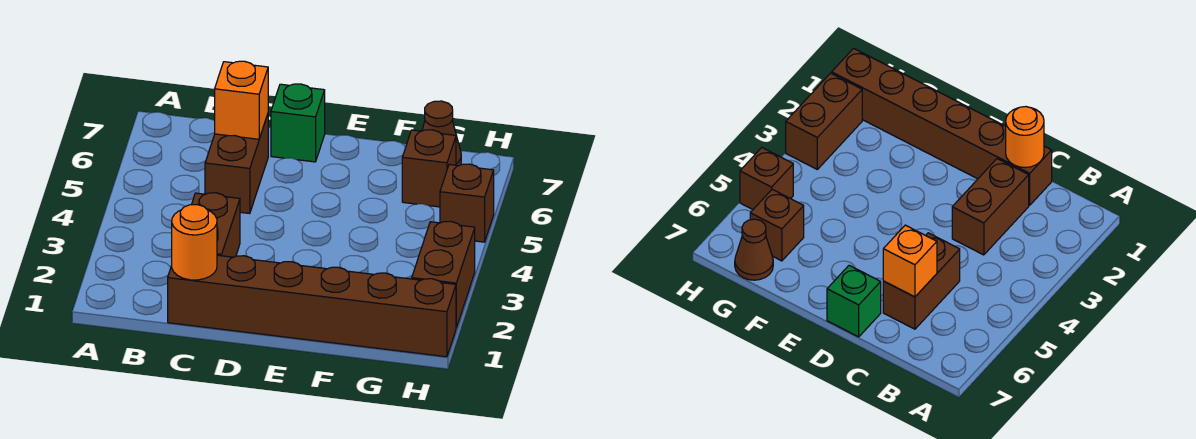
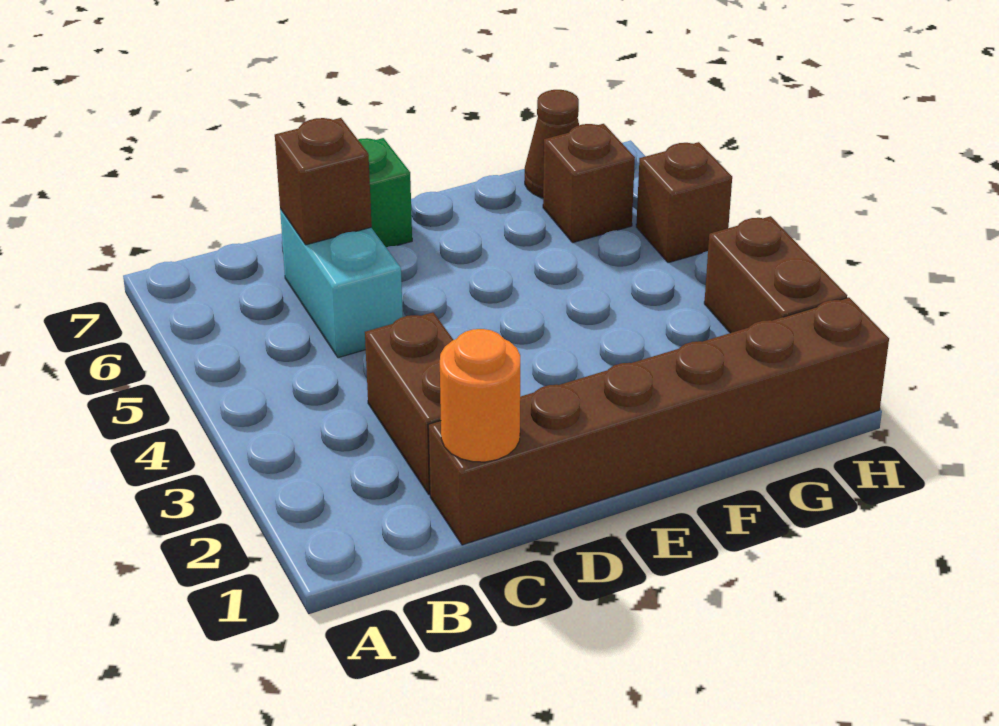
brown brick C5:C6 level 1 -> cyan brick C5:C6 level 1
orange brick C6 level 2 -> brown brick C6 level 2

